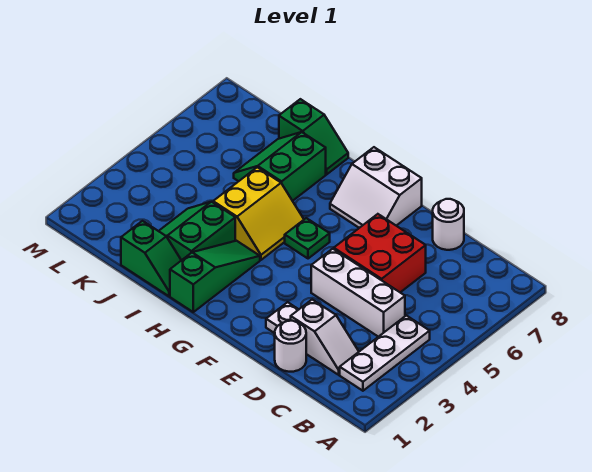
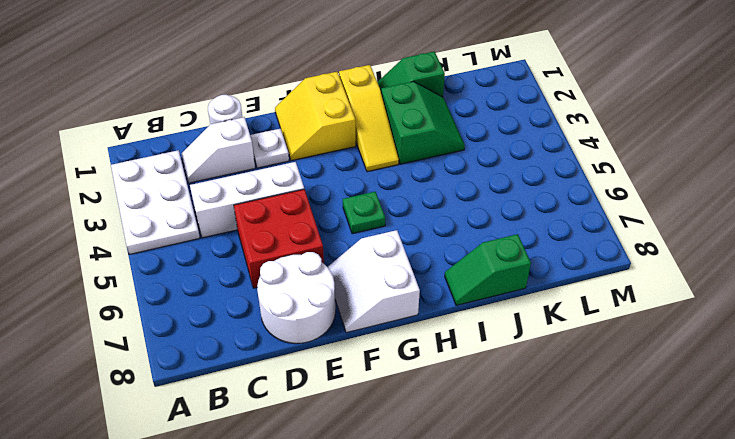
white plate B2:B4 level 1 -> white plate A2:B4 level 1
white round brick D8 level 1 -> white round brick D7:E8 level 1
white slope F7:G8 level 1 top 8 -> white slope F7:G8 level 1 top G
green slope H1:H3 level 1 top 1 -> yellow slope H1:H3 level 1 top 1
yellow slope H4:I5 level 1 top I -> yellow slope F1:G2 level 1 top G
green slope I6:J7 level 1 top I -> none

